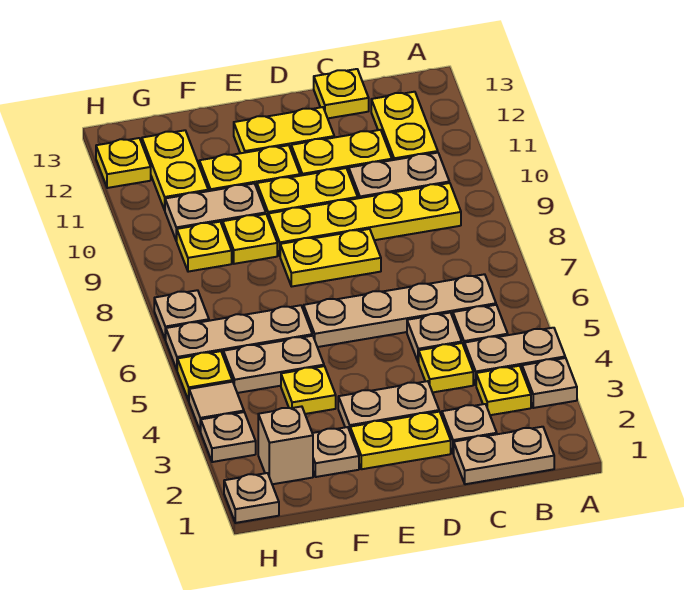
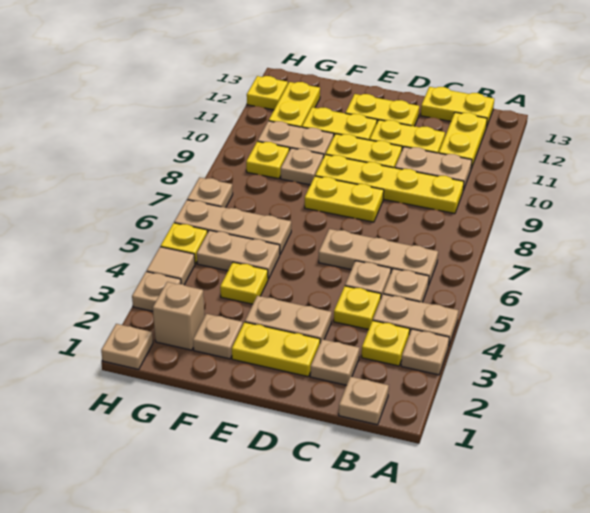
tan plate B1:C1 level 1 -> tan plate B1 level 1
tan plate B6:E6 level 1 -> tan plate B6:D6 level 1
yellow plate C13 level 1 -> yellow plate B13:C13 level 1
yellow plate F9 level 1 -> tan plate F9 level 1

